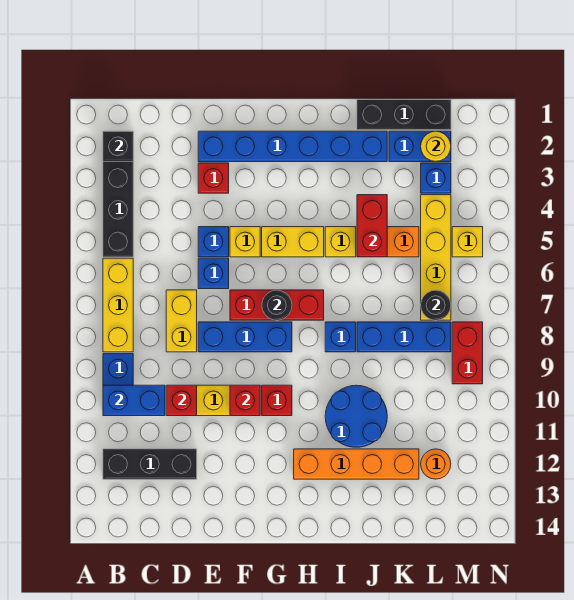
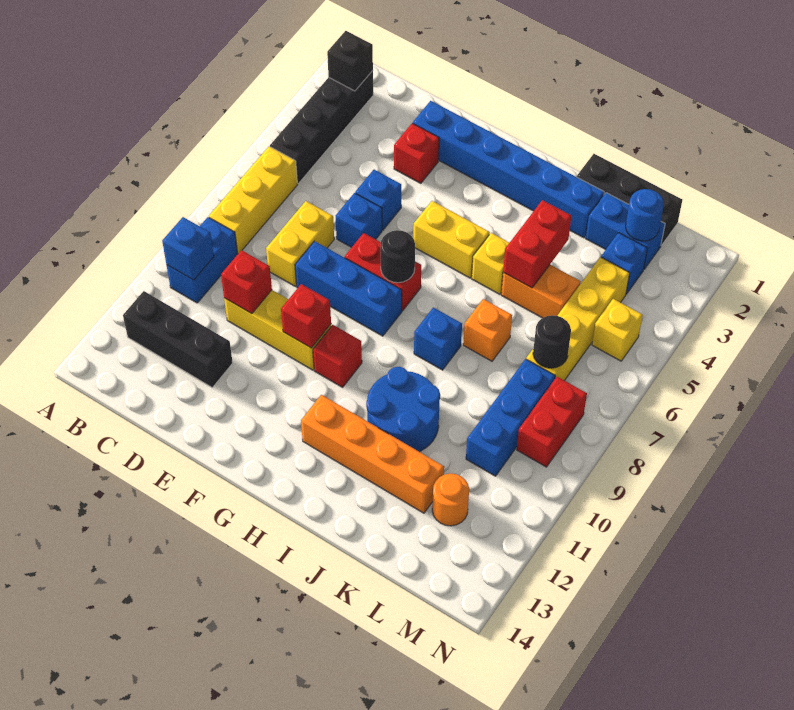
blue brick B10:C10 level 2 -> blue brick B10 level 2
yellow brick F5 level 1 -> none
red brick F7:H7 level 1 -> red brick F7:G7 level 1
none -> orange brick J7 level 1
blue brick J8:L8 level 1 -> blue brick L8:L10 level 1
yellow round brick L2 level 2 -> blue round brick L2 level 2

